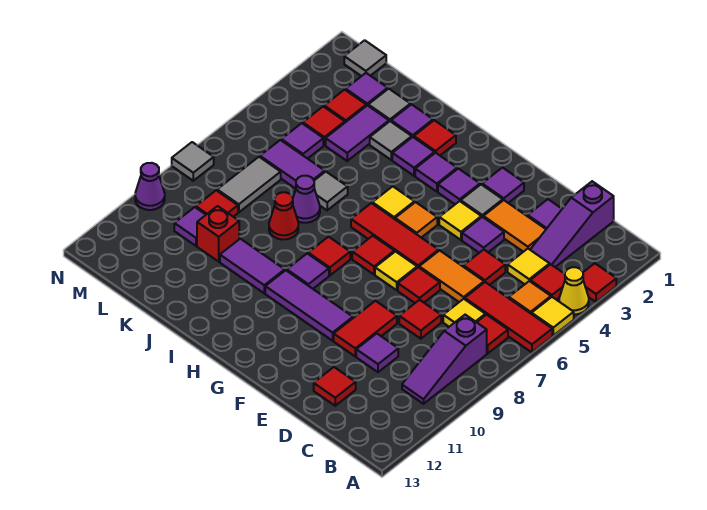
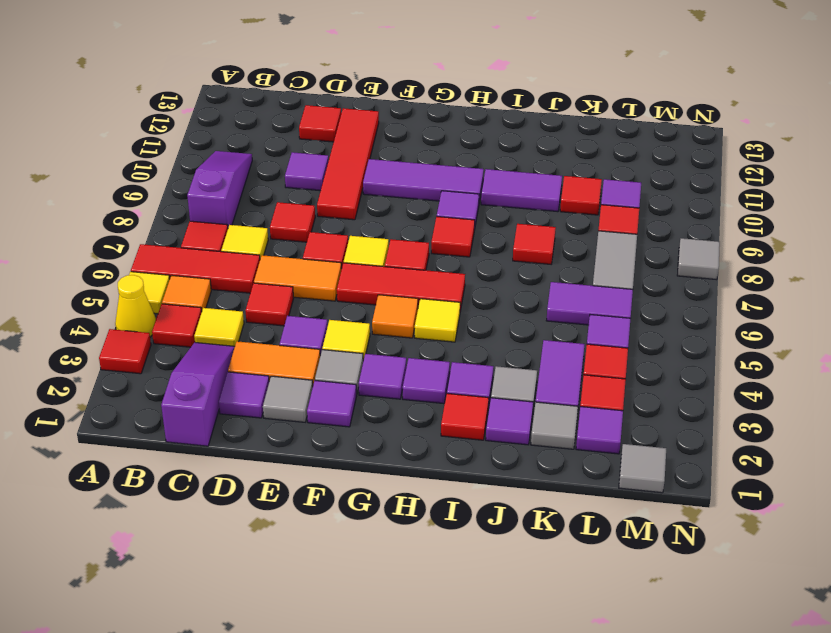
red tile E9:E10 level 1 -> red tile E9:E12 level 1
grey tile J6 level 1 -> grey tile E2 level 1
purple cone J7 level 1 -> none
red cone J8 level 1 -> red tile J8 level 1
red brick K10 level 1 -> red tile K10 level 1
purple cone N10 level 1 -> none

